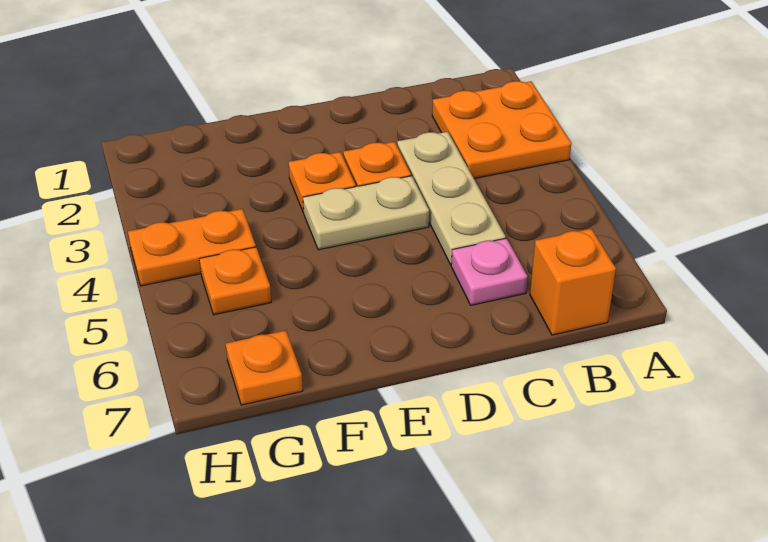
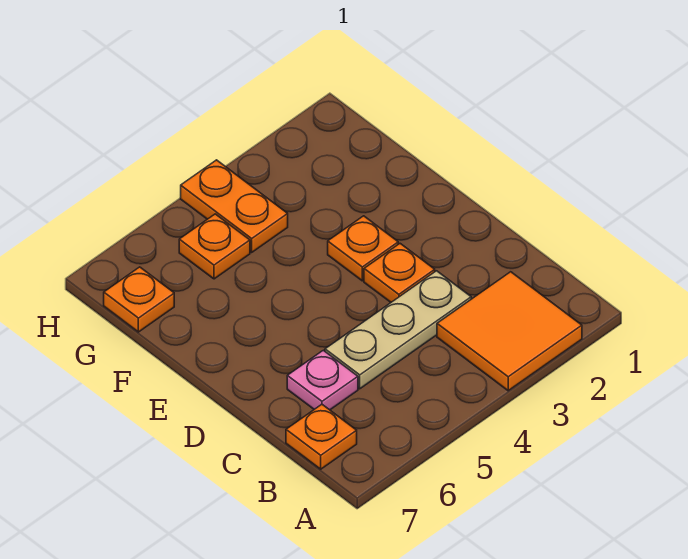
orange plate A2:B3 level 1 -> orange tile A2:B3 level 1
orange brick B7 level 1 -> orange plate B7 level 1
tan plate D4:E4 level 1 -> none

